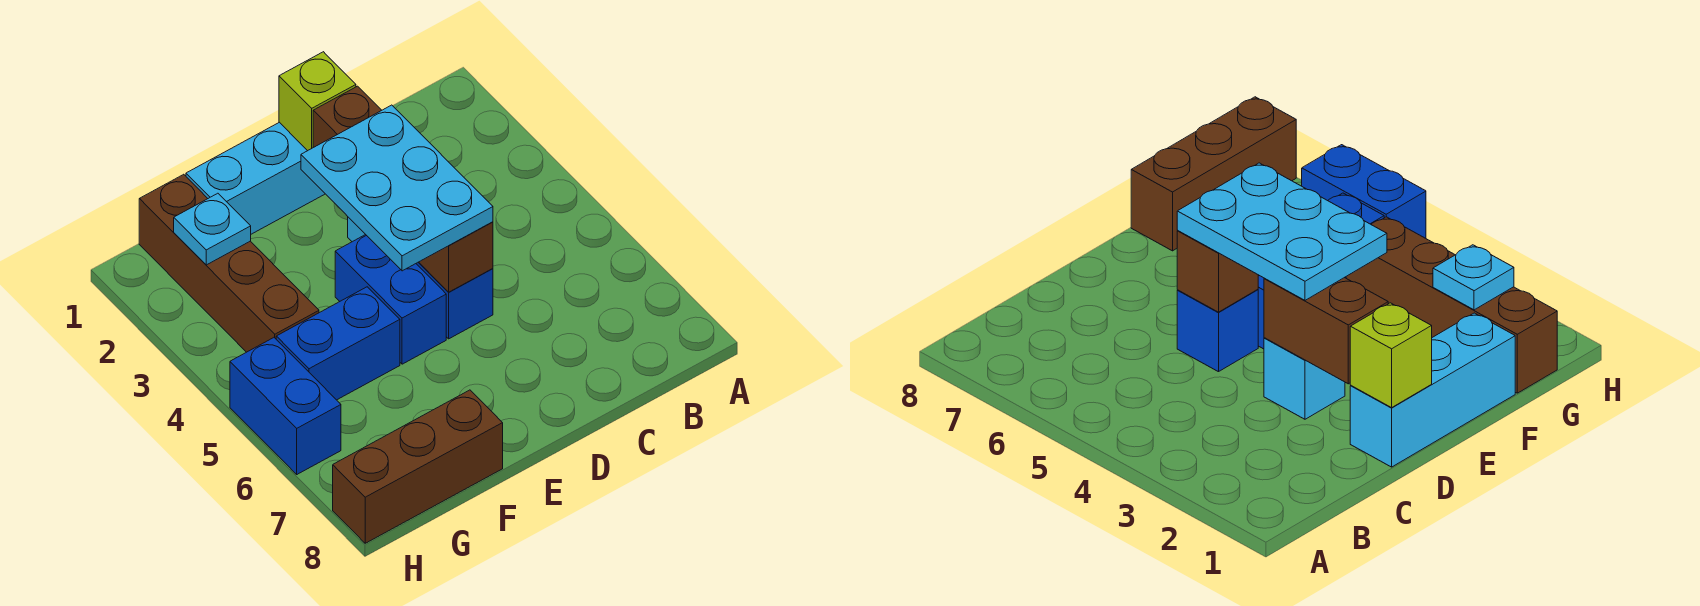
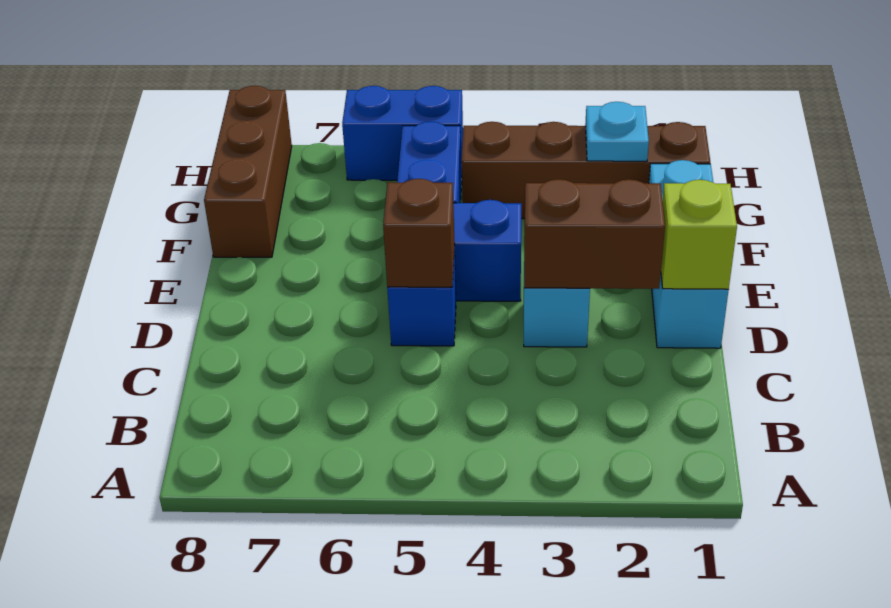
cyan plate D3:E5 level 3 -> none

